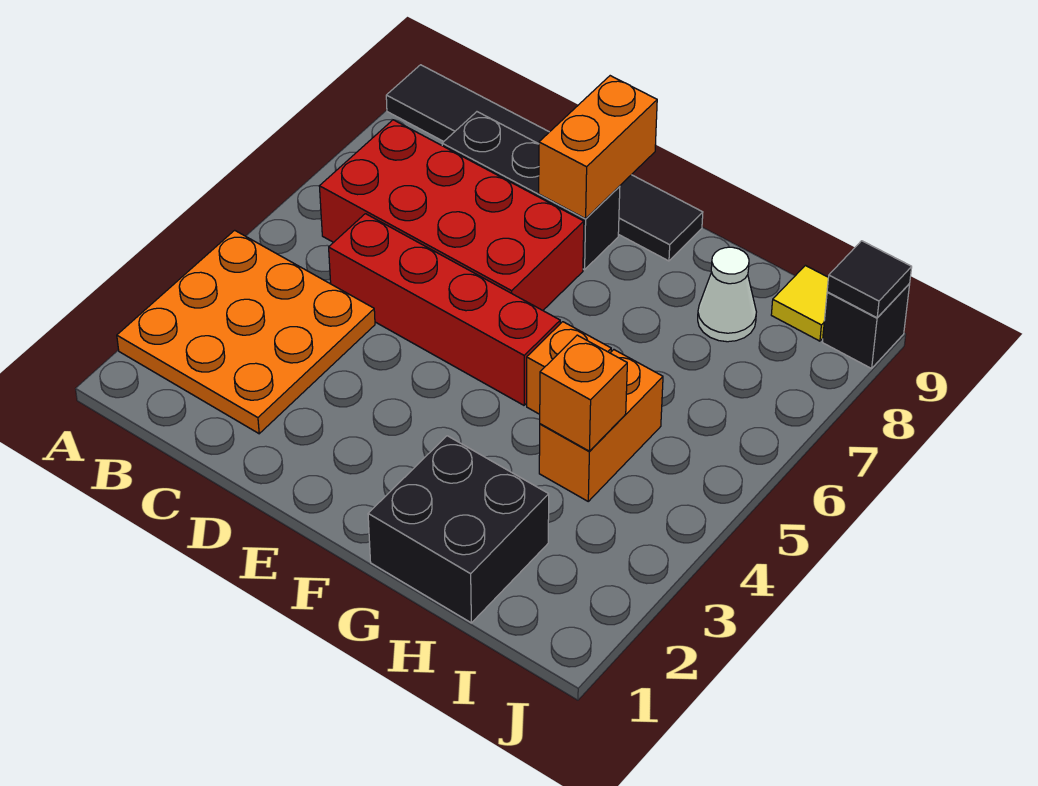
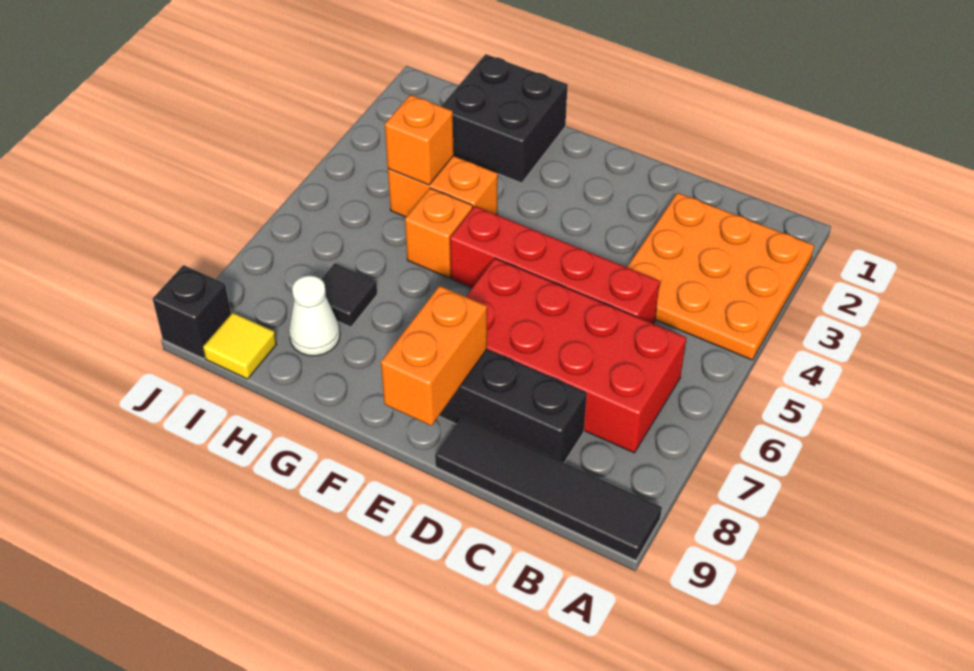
black tile A9:F9 level 1 -> black tile A9:D9 level 1
orange brick H4:H5 level 1 -> orange brick G4:H4 level 1
black tile J9 level 2 -> black tile H7 level 1

